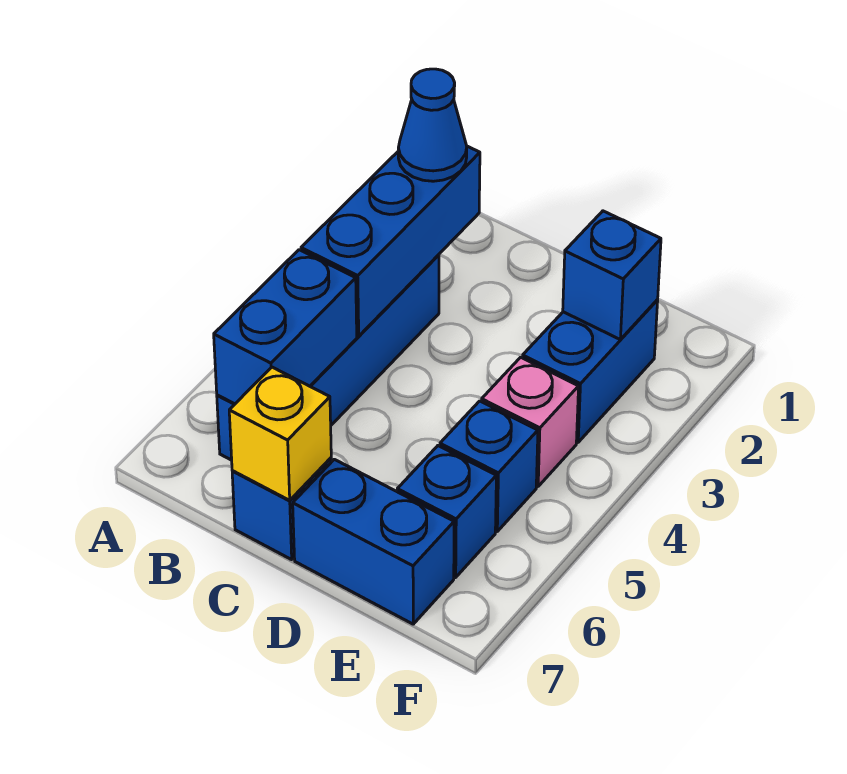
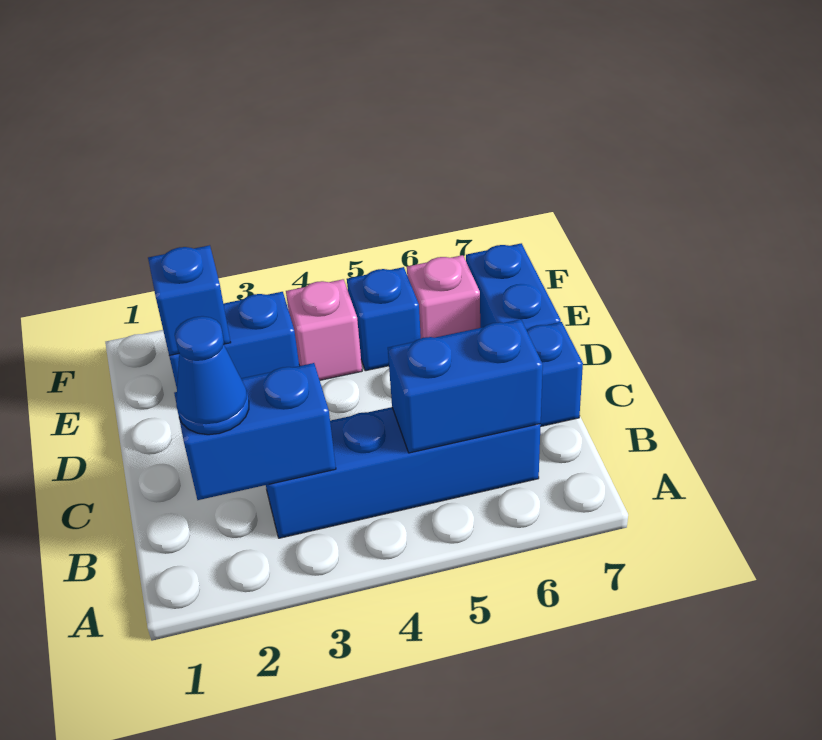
blue brick B2:B4 level 2 -> blue brick B2:B3 level 2
yellow brick C7 level 2 -> none
blue brick E6 level 1 -> pink brick E6 level 1

